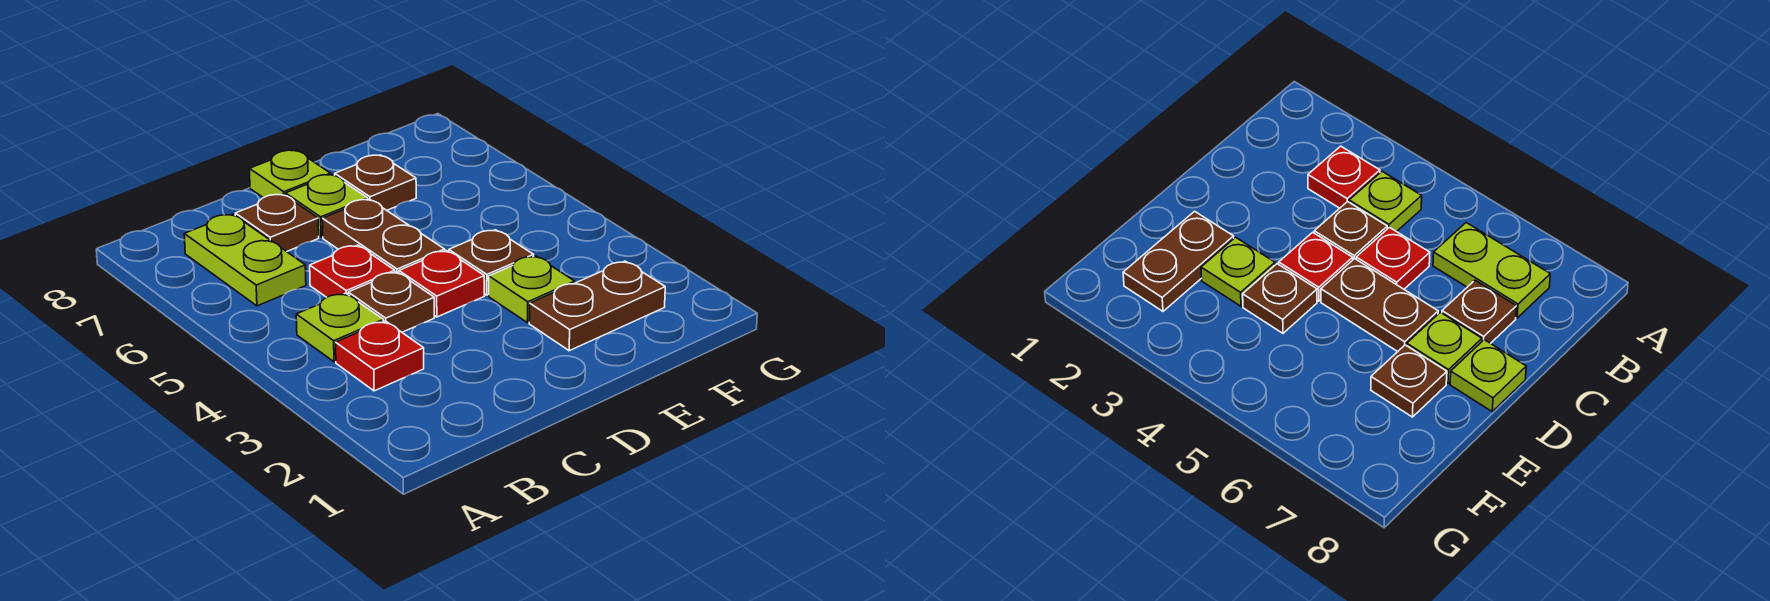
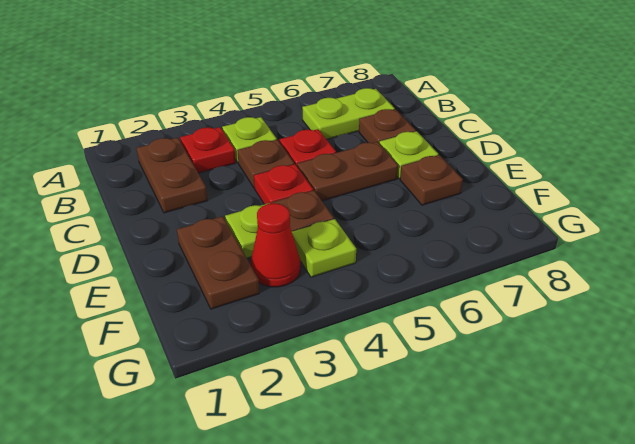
none -> brown plate B2:C2 level 1
lime plate D8 level 1 -> lime plate F4 level 1
none -> red cone F3 level 1

